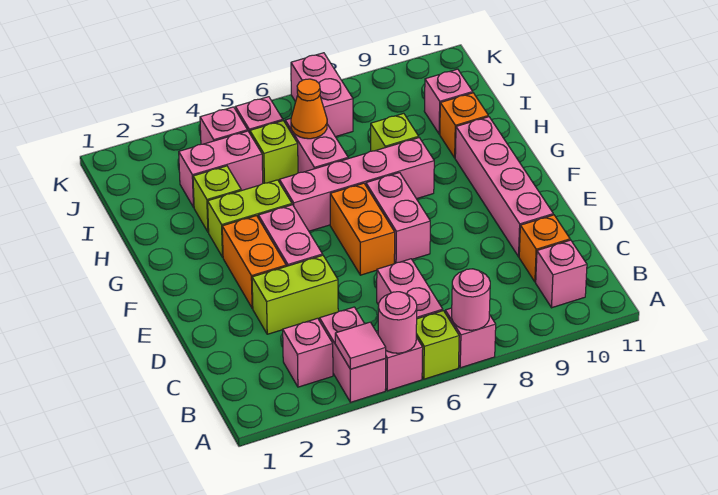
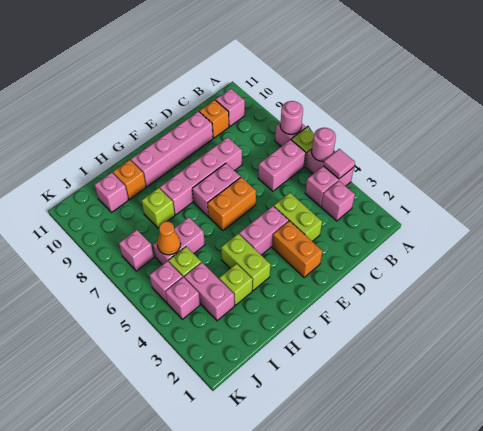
orange brick E3:F3 level 1 -> orange brick E2:E3 level 1
pink brick G5:G8 level 1 -> pink brick D8:G8 level 1
pink brick J7:K7 level 1 -> pink brick J7 level 1

